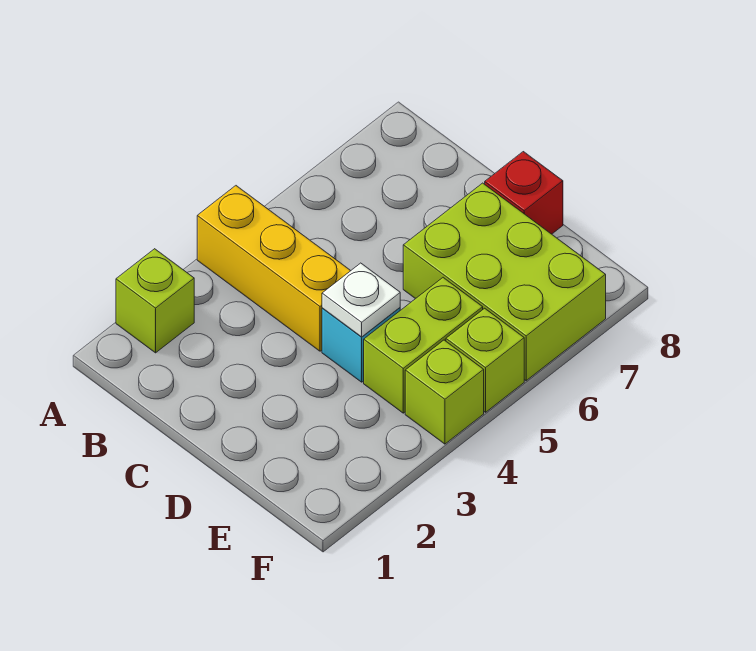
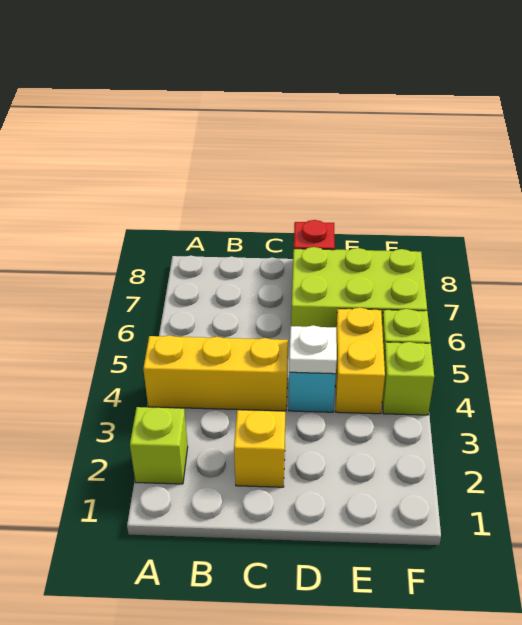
none -> yellow brick C2 level 1
lime brick E4:E5 level 1 -> yellow brick E4:E5 level 1

